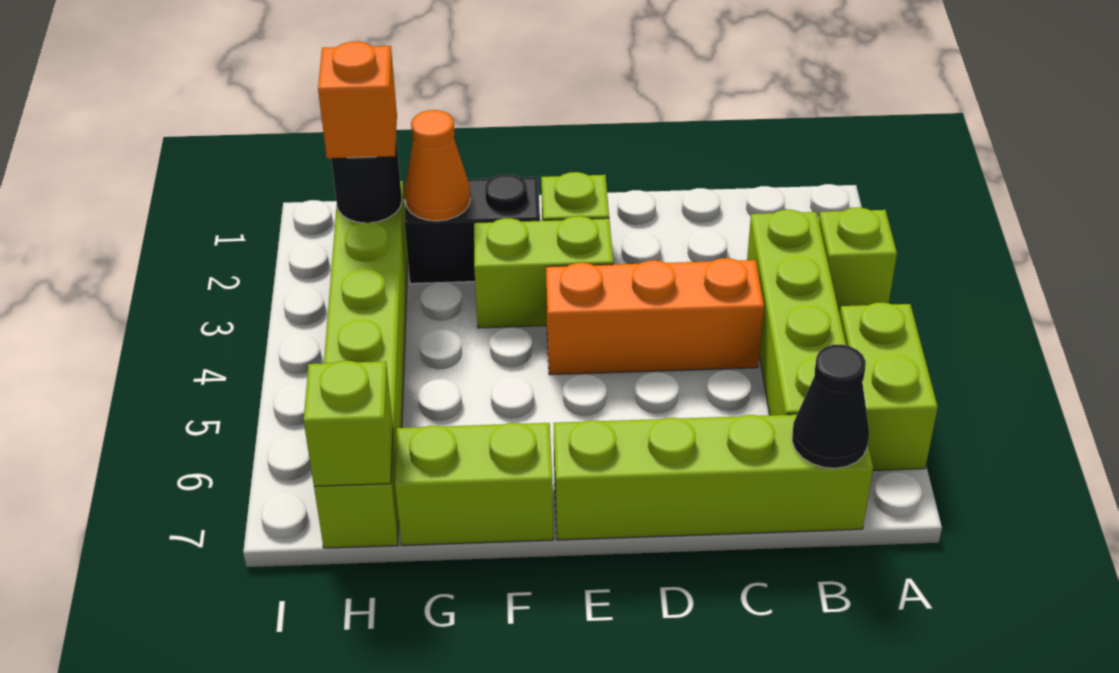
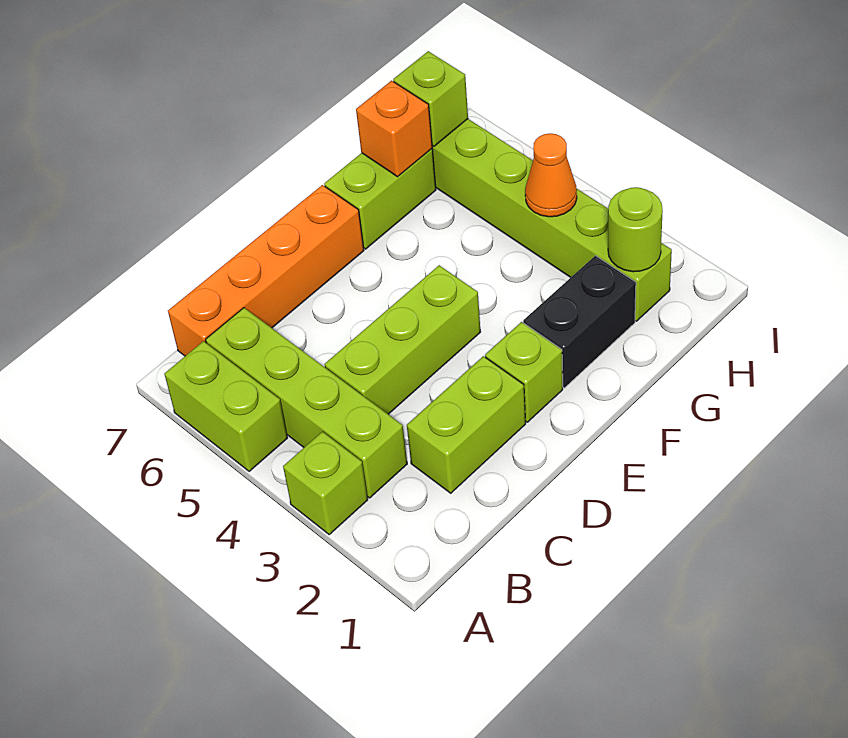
lime brick B7:E7 level 1 -> orange brick B7:E7 level 1
black cone B7 level 2 -> none
orange brick C4:E4 level 1 -> lime brick C4:E4 level 1
lime brick E3:F3 level 1 -> lime brick C2:D2 level 1
orange cone G2 level 2 -> orange cone H4 level 2
black round brick H2 level 2 -> lime round brick H2 level 2
orange brick H2 level 3 -> orange brick G7 level 2

